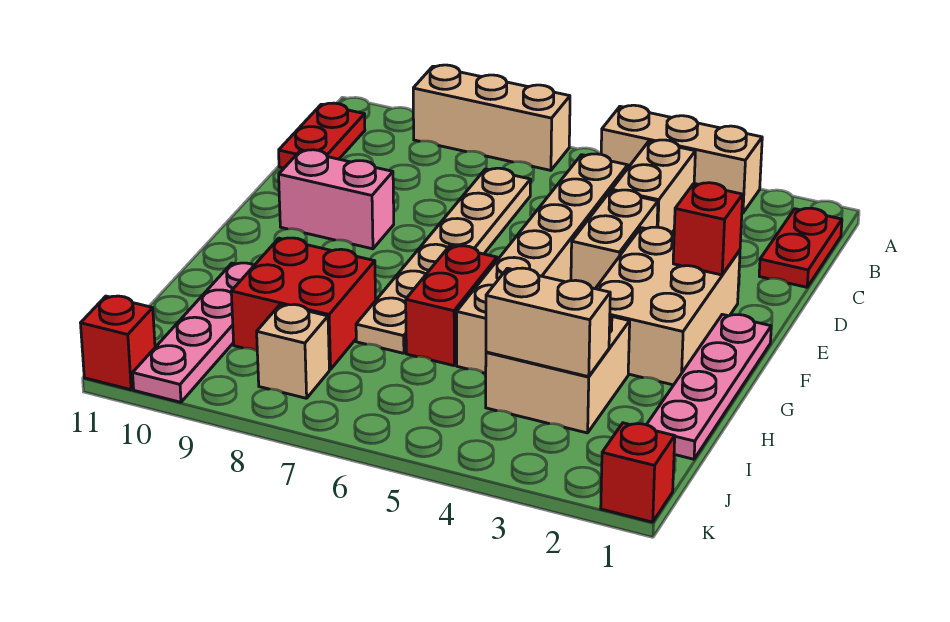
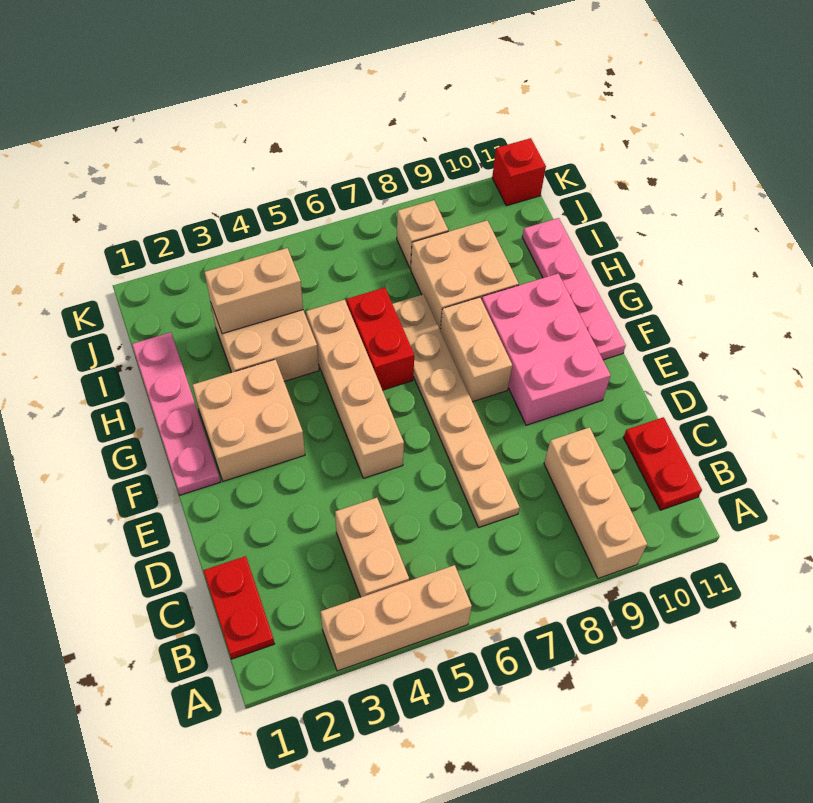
tan brick A7:A9 level 1 -> tan brick A9:C9 level 1
tan brick C5:H5 level 1 -> tan brick E5:H5 level 1
tan brick D4:E4 level 1 -> tan brick F8:G8 level 1
tan brick E2:G3 level 1 -> tan brick F2:G3 level 1
red brick E2 level 2 -> none
pink brick E9:E10 level 1 -> pink brick E9:G10 level 1
red brick H8:I9 level 1 -> tan brick H8:I9 level 1
pink plate H10:K10 level 1 -> pink plate F11:I11 level 1
red brick K1 level 1 -> none

